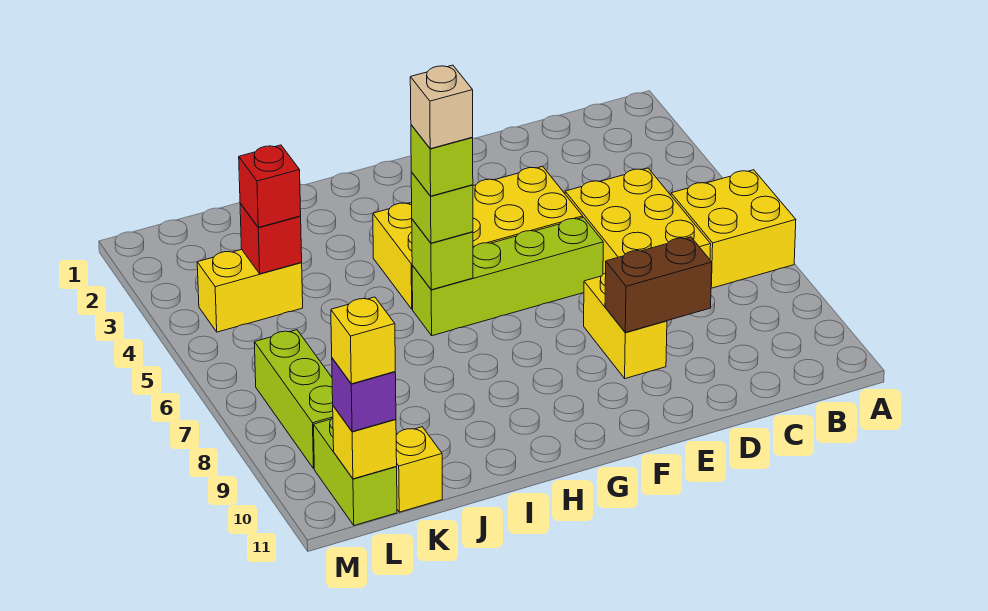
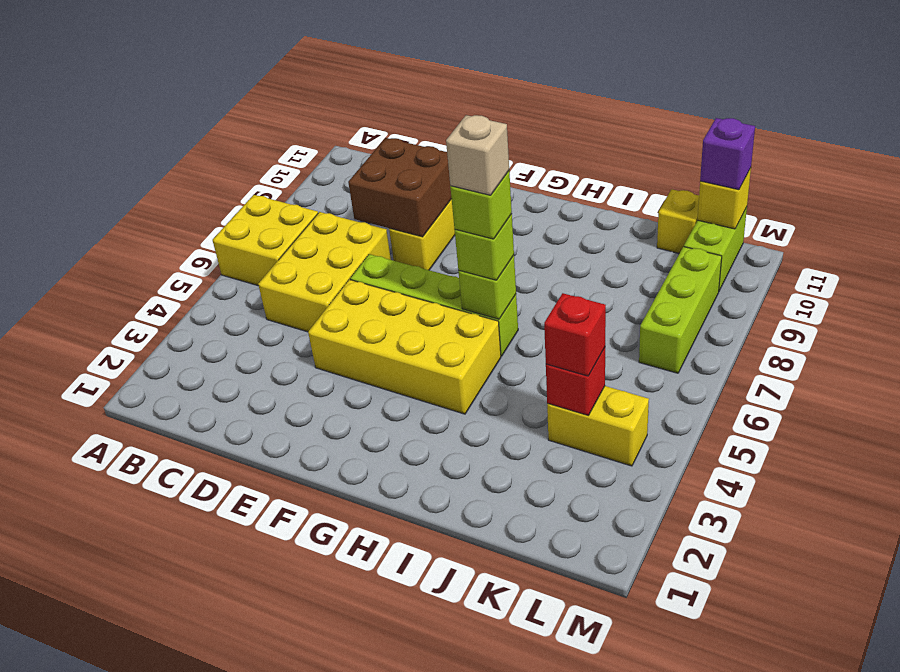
brown brick D9:E9 level 2 -> brown brick D8:E9 level 2
yellow brick L11 level 4 -> none

